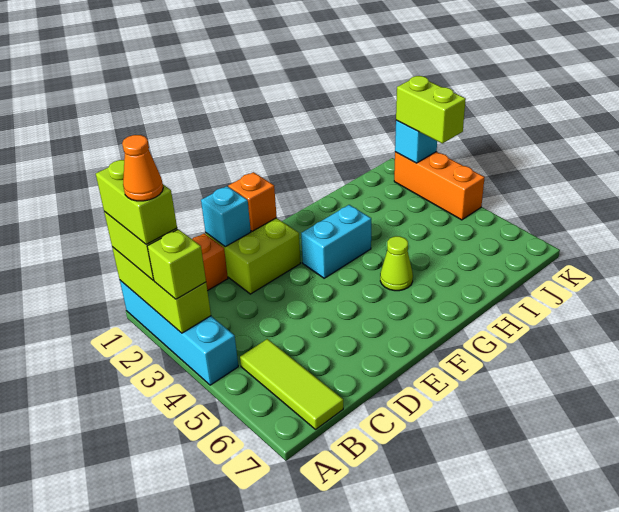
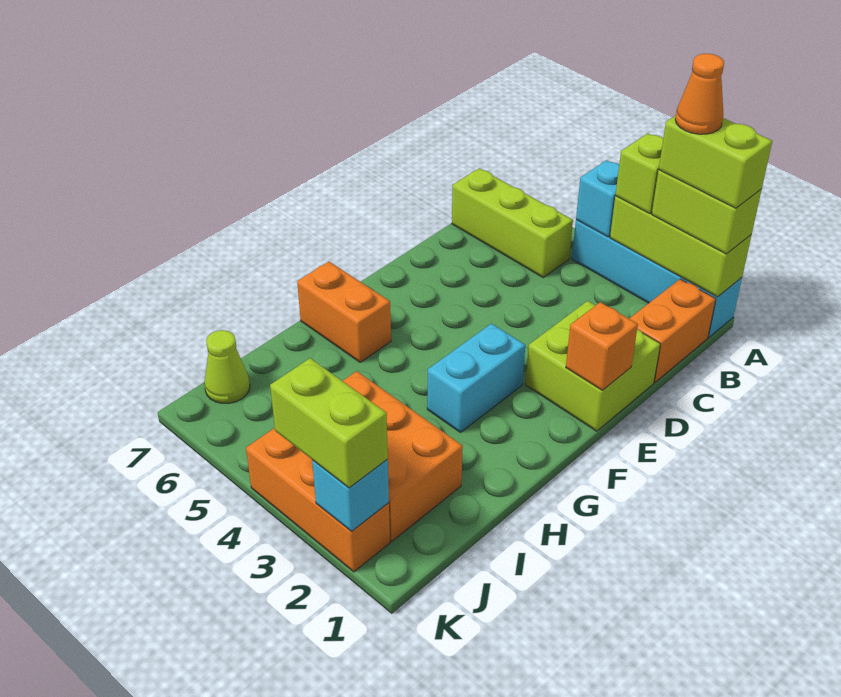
lime tile B5:B7 level 1 -> lime brick B5:B7 level 1
cyan brick D1 level 2 -> cyan brick A4 level 2
lime cone G5 level 1 -> lime cone J7 level 1
none -> orange brick G6:G7 level 1
none -> orange brick I2:J4 level 1

